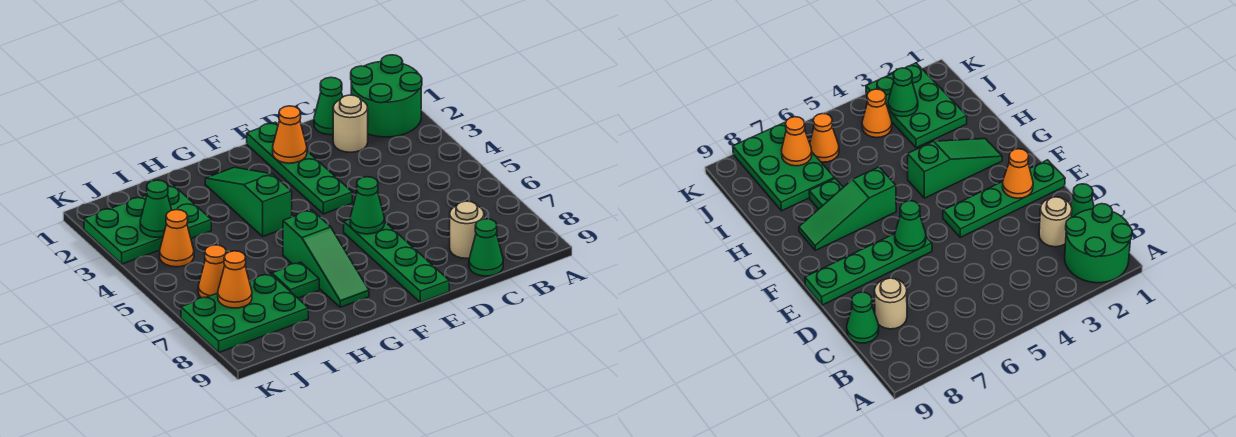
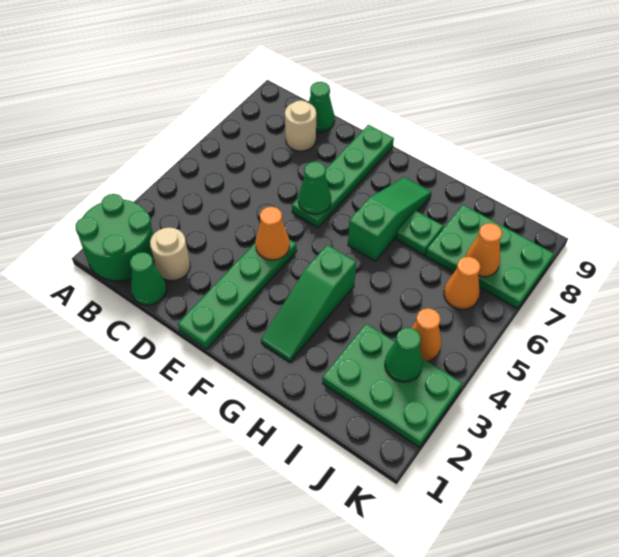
orange cone E2 level 2 -> orange cone E4 level 2

